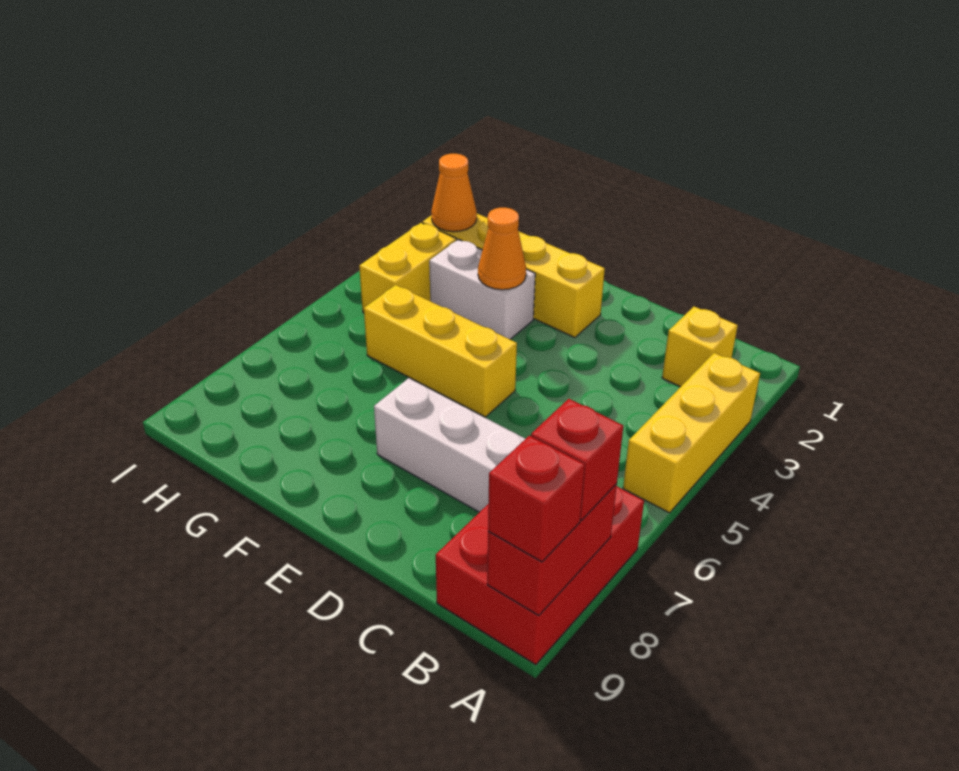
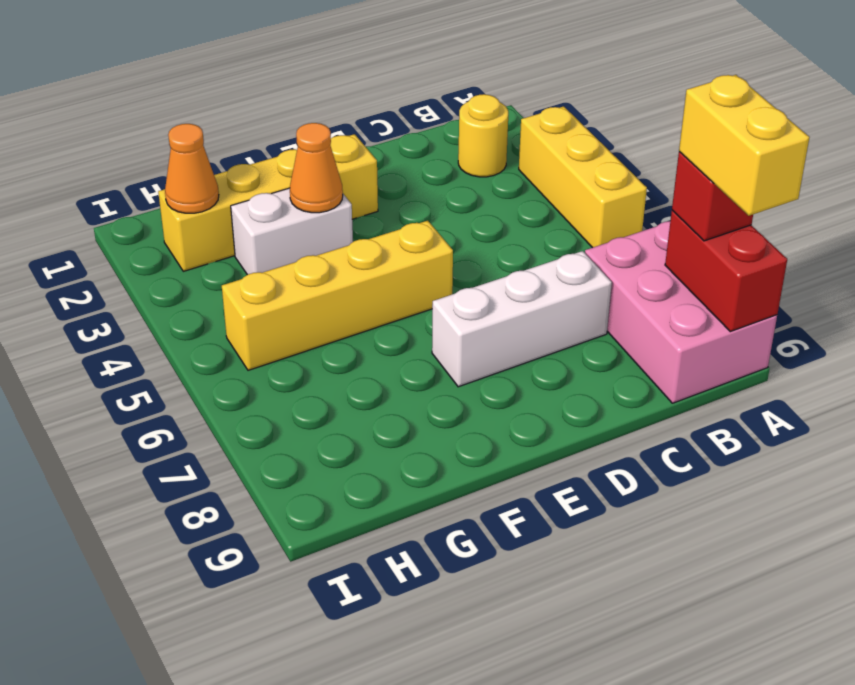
red brick A7:B9 level 1 -> pink brick A7:B9 level 1
red brick A9 level 3 -> none
yellow brick B2 level 1 -> yellow round brick B2 level 1
yellow brick E5:G5 level 1 -> yellow brick E5:H5 level 1
yellow brick H3:H4 level 1 -> yellow brick A8:A9 level 4

